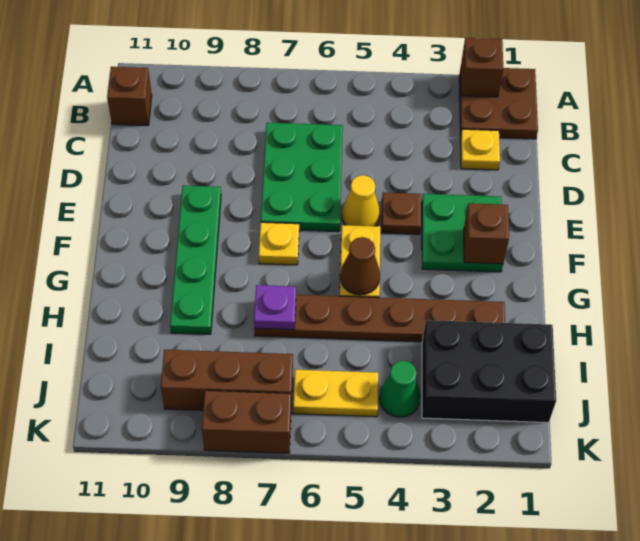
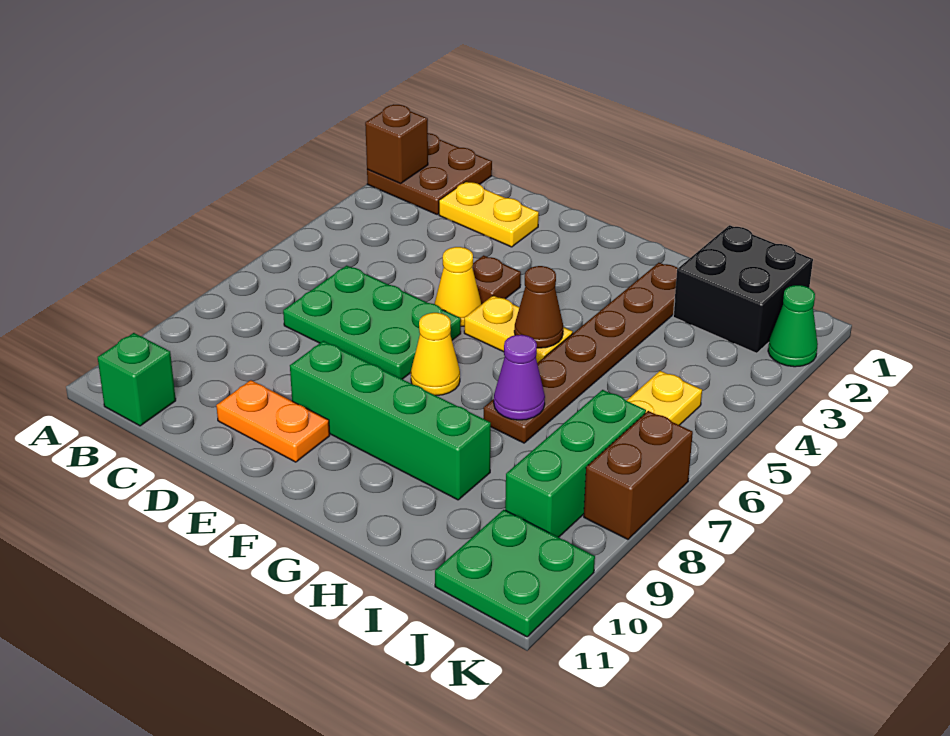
brown brick B11 level 1 -> green brick B11 level 1
yellow plate C2 level 1 -> yellow plate C2:D2 level 1
none -> orange plate D10:E10 level 1
green plate E2:F3 level 1 -> green plate J10:K11 level 1
green plate E9:H9 level 1 -> green brick E9:H9 level 1
brown brick F2 level 2 -> none
yellow plate F7 level 1 -> yellow cone F7 level 1
purple plate H7 level 2 -> purple cone H7 level 2
black brick I1:J3 level 1 -> black brick I1:J2 level 1
green cone J4 level 1 -> green cone K2 level 1
brown brick J7:J9 level 1 -> green brick J7:J9 level 1

